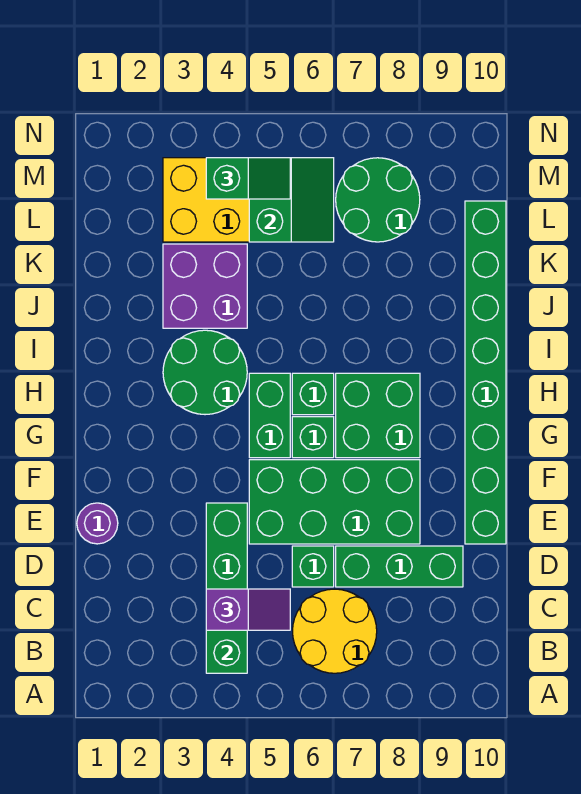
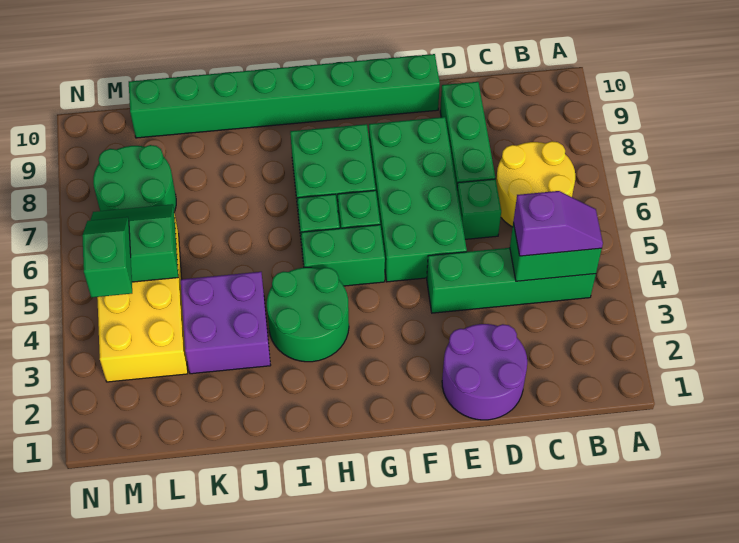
purple slope C4:C5 level 3 top 4 -> purple slope B4:C4 level 3 top C
purple round brick E1 level 1 -> purple round brick D1:E2 level 1

